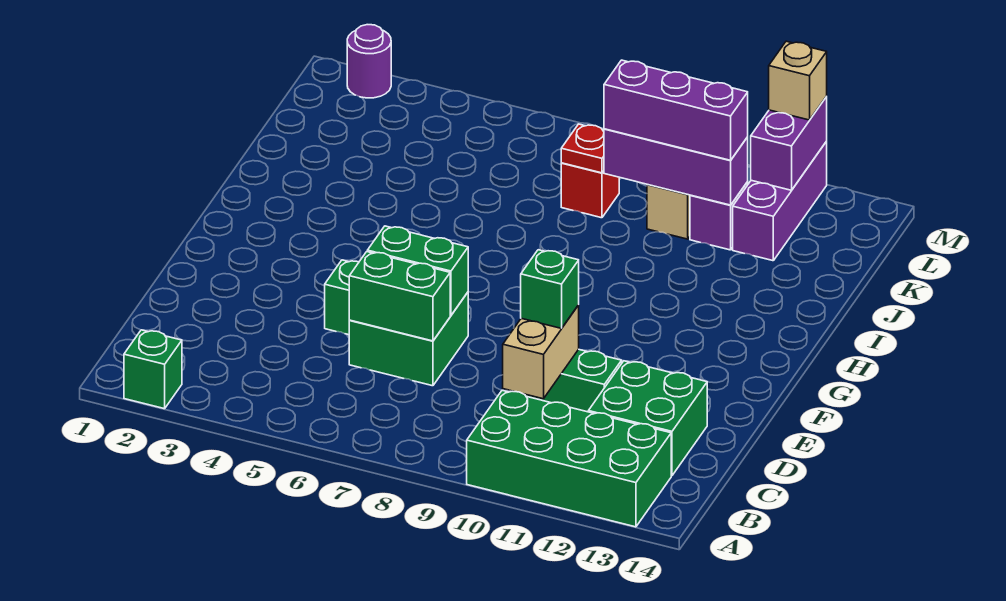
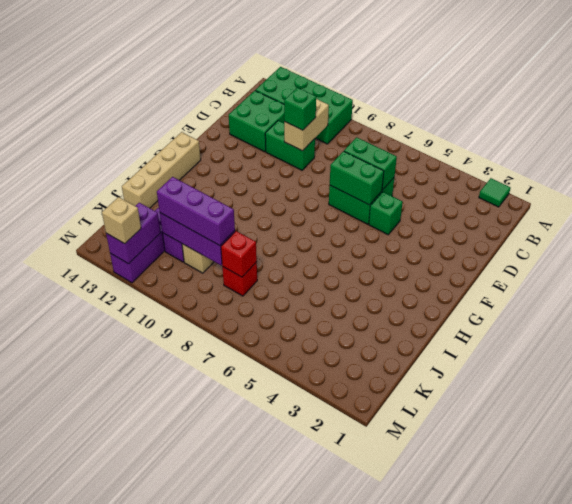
green brick A2 level 1 -> green tile A2 level 1
none -> tan brick G14:J14 level 1
red plate K8 level 2 -> red brick K8 level 2
purple round brick M2 level 1 -> none

